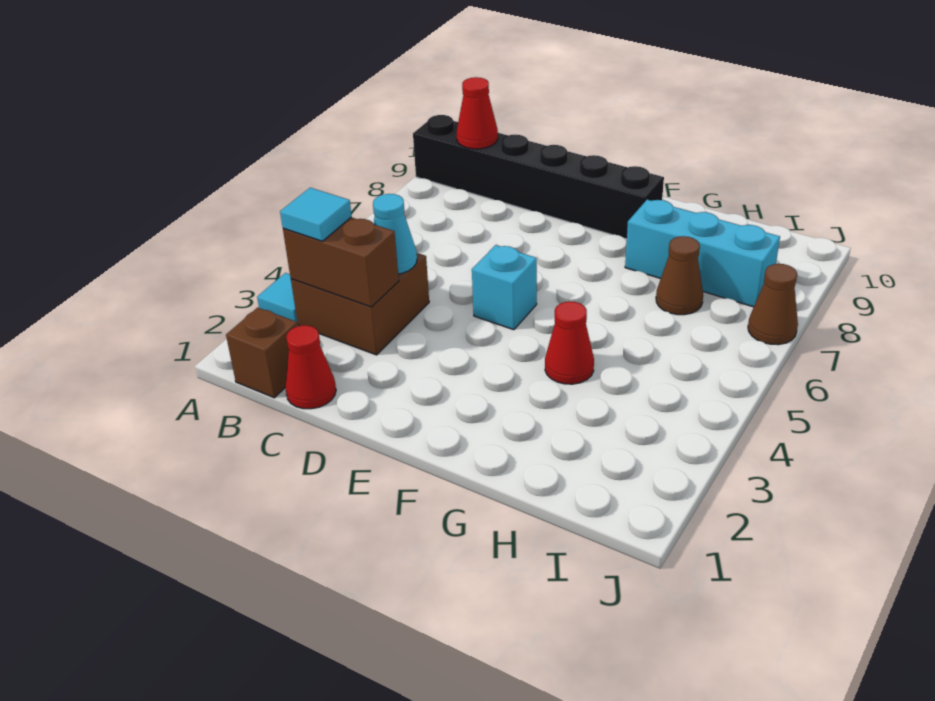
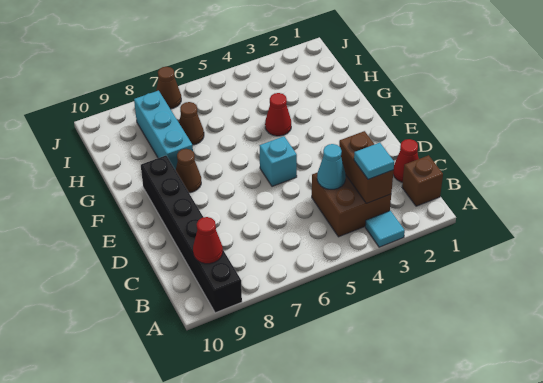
none -> brown cone F8 level 1

